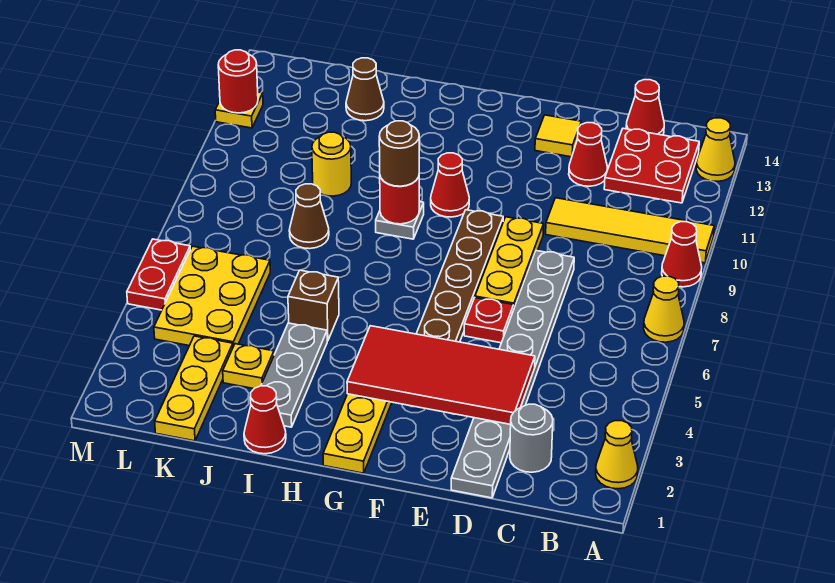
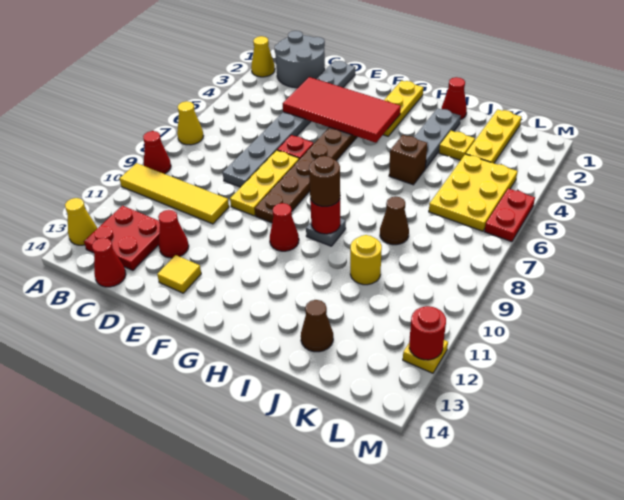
grey round brick C2 level 1 -> grey round brick B1:C2 level 1

